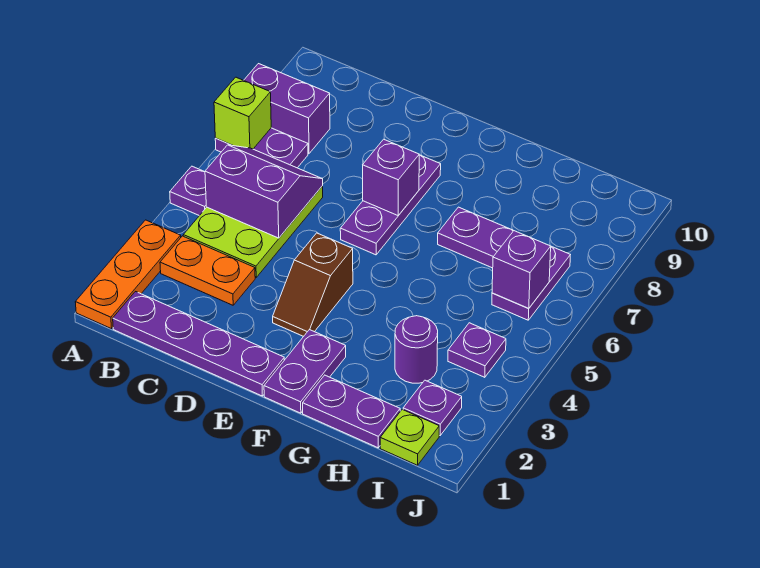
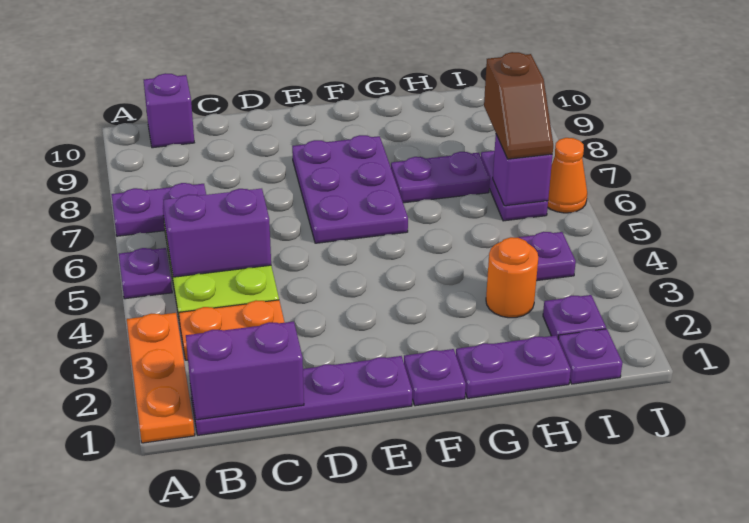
lime brick A7 level 2 -> none
purple brick A8:B8 level 1 -> purple brick B1:C1 level 2
brown slope E3:E4 level 1 top 4 -> brown slope I6:I7 level 3 top 7
purple plate E6:E8 level 1 -> purple plate E6:F8 level 1
purple brick E7 level 2 -> purple brick B10 level 1
purple plate F1:F2 level 1 -> purple plate F1 level 1
purple round brick H3 level 1 -> orange round brick H3 level 1
lime plate I1 level 1 -> purple plate I1 level 1
none -> orange cone J6 level 1

